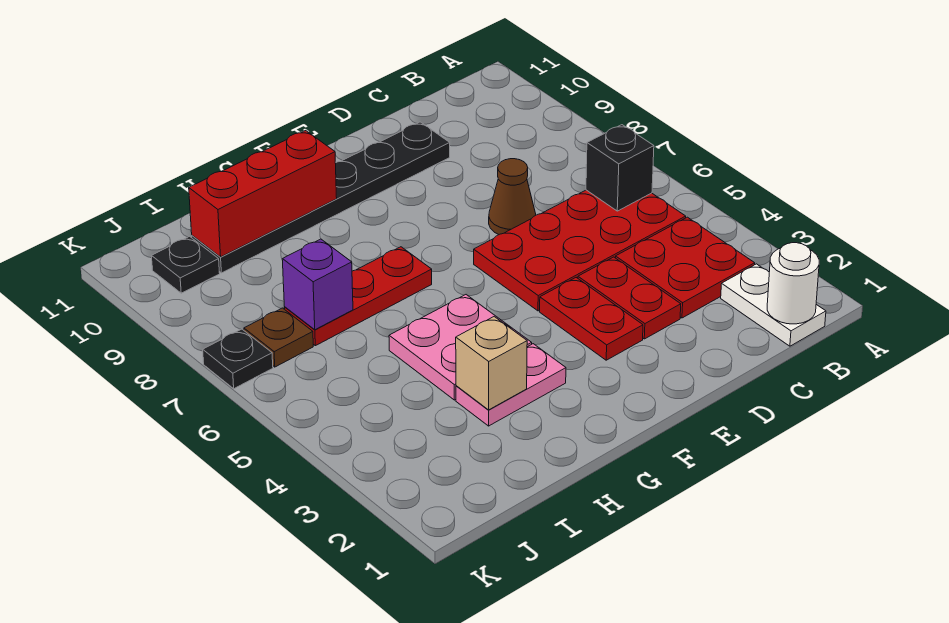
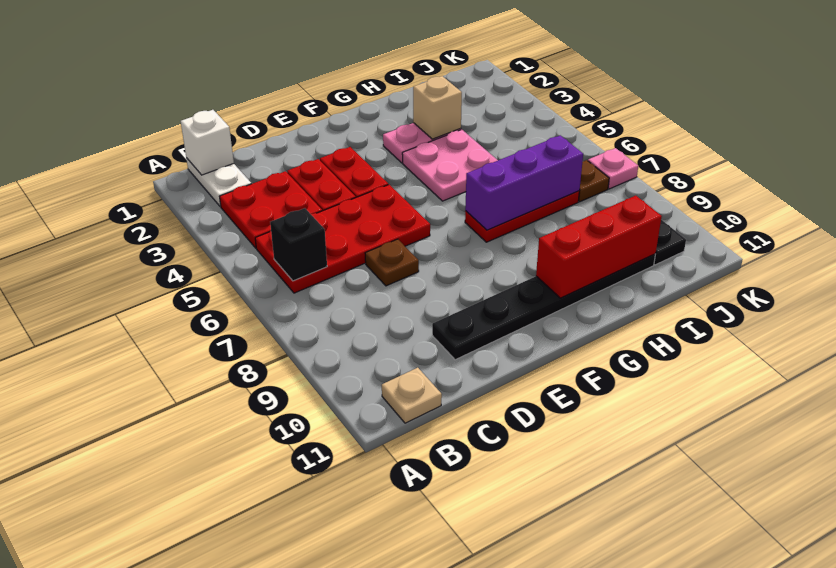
white round brick B1 level 2 -> white brick B1 level 2
none -> tan plate B11 level 1
brown cone D7 level 1 -> brown plate D7 level 1
purple brick I7 level 2 -> purple brick G7:I7 level 2
black plate K7 level 1 -> pink plate K7 level 1

